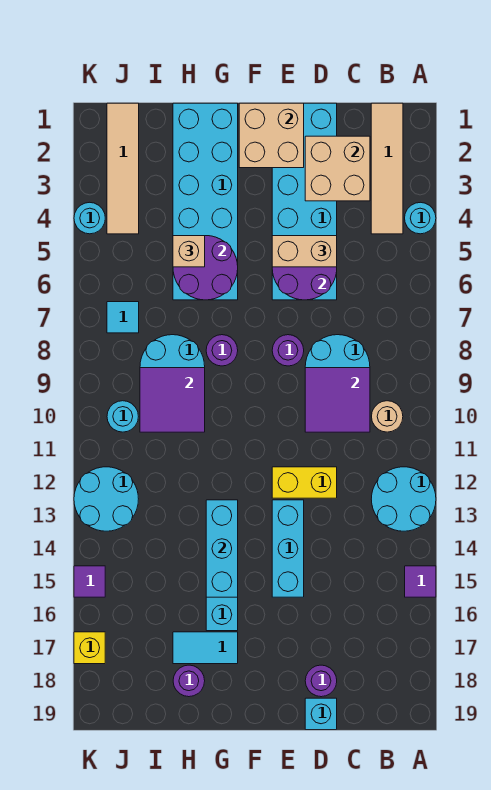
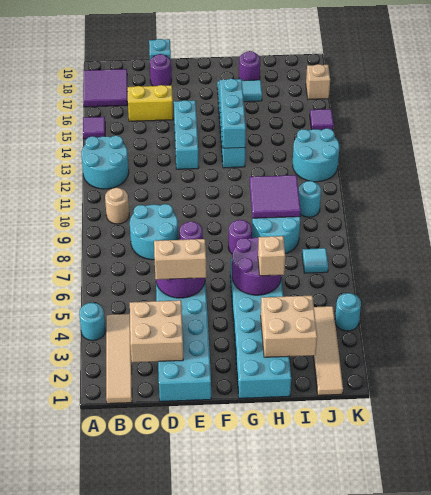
purple tile C9:D10 level 2 -> purple tile A17:B18 level 1
yellow brick D12:E12 level 1 -> yellow brick C16:D16 level 1
tan brick E1:F2 level 2 -> tan brick H2:I3 level 2
yellow brick K17 level 1 -> tan brick K17 level 1

